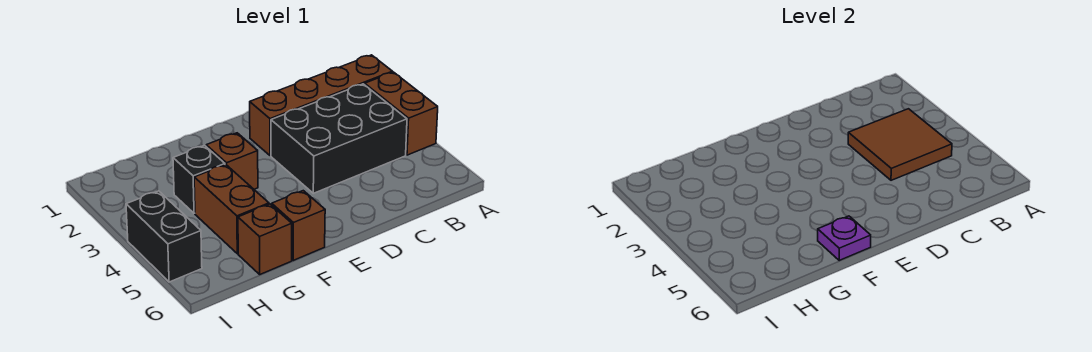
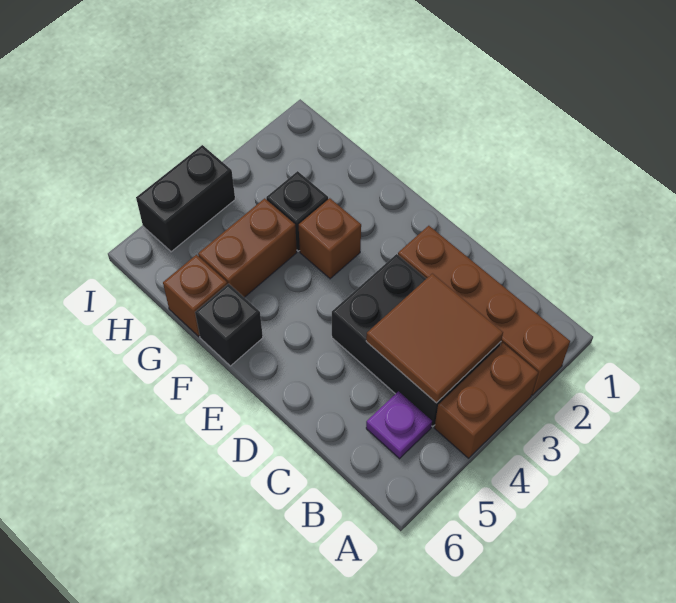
brown brick F6 level 1 -> black brick F6 level 1
purple plate F6 level 2 -> purple plate B5 level 1

